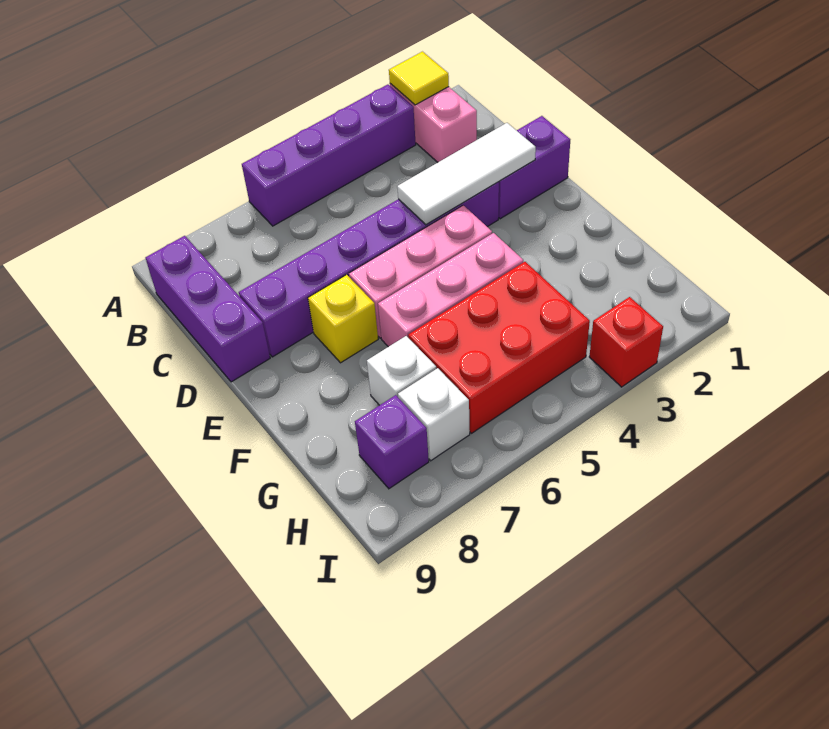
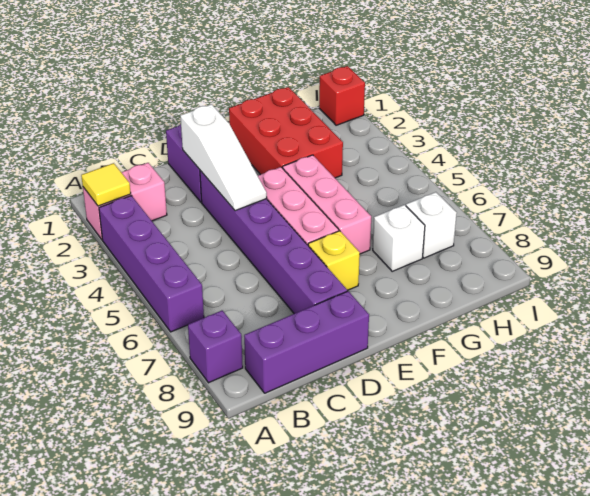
white tile D2:D4 level 2 -> white slope D2:D4 level 2 top 2
red brick G4:H6 level 1 -> red brick F1:G3 level 1
purple brick H8 level 1 -> purple brick A8 level 1
red brick I3 level 1 -> red brick I1 level 1

